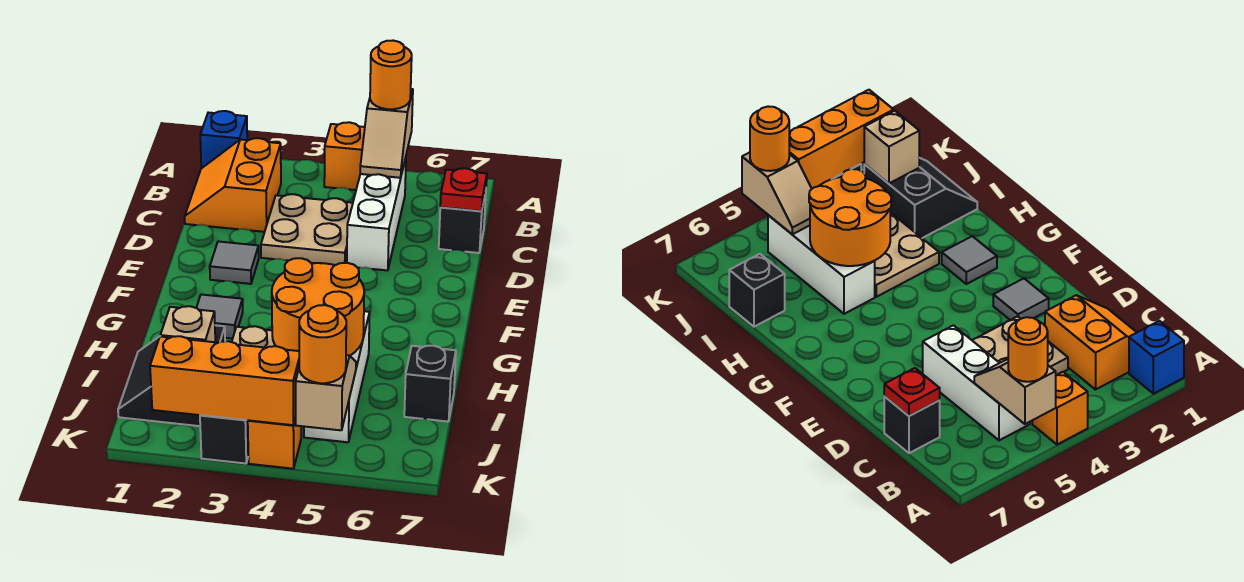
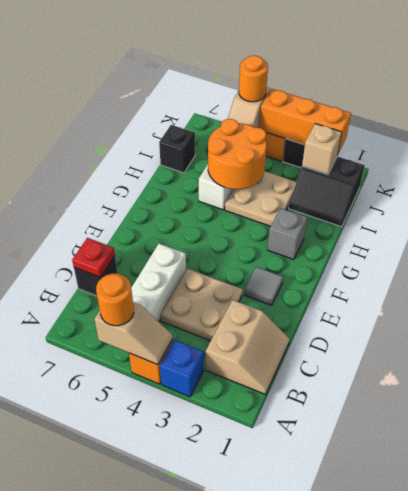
blue brick A1 level 1 -> blue brick A3 level 1
tan slope A5:B5 level 2 top A -> tan slope A4:A5 level 2 top 5
orange slope B1:C2 level 1 top 2 -> tan slope B1:C2 level 1 top 2
grey tile G2 level 1 -> grey brick G2 level 1
black slope I1:J2 level 1 top 2 -> black slope I1:J2 level 1 top J

